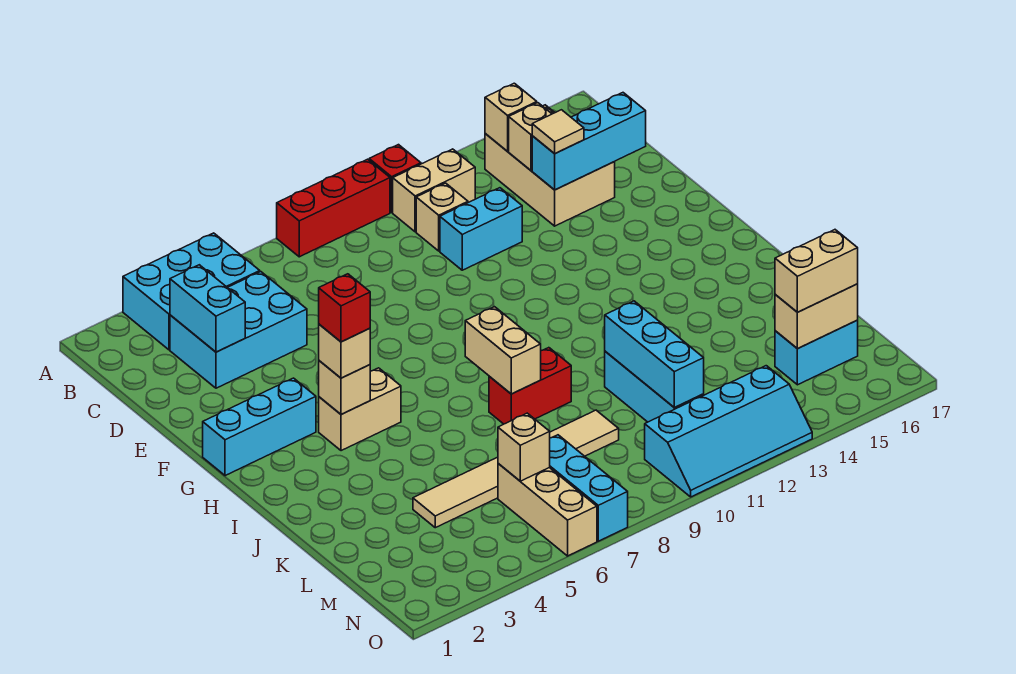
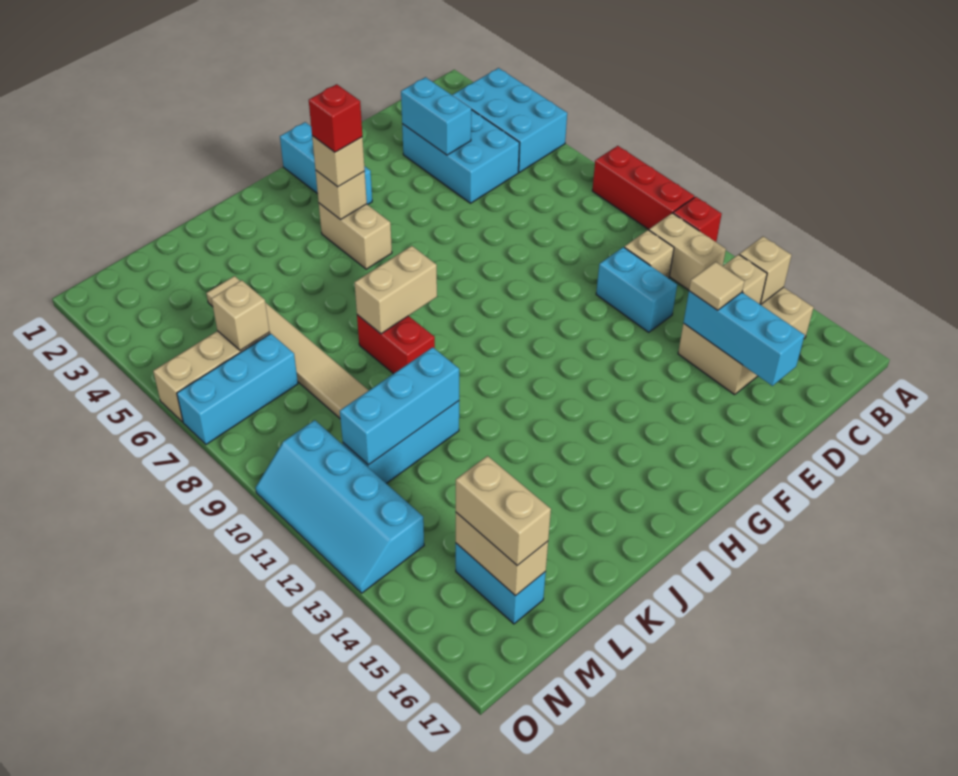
cyan brick C3:D3 level 2 -> cyan brick D3:D4 level 2

